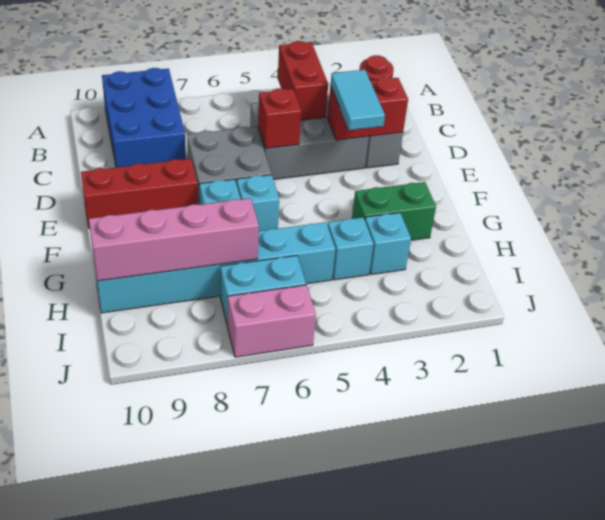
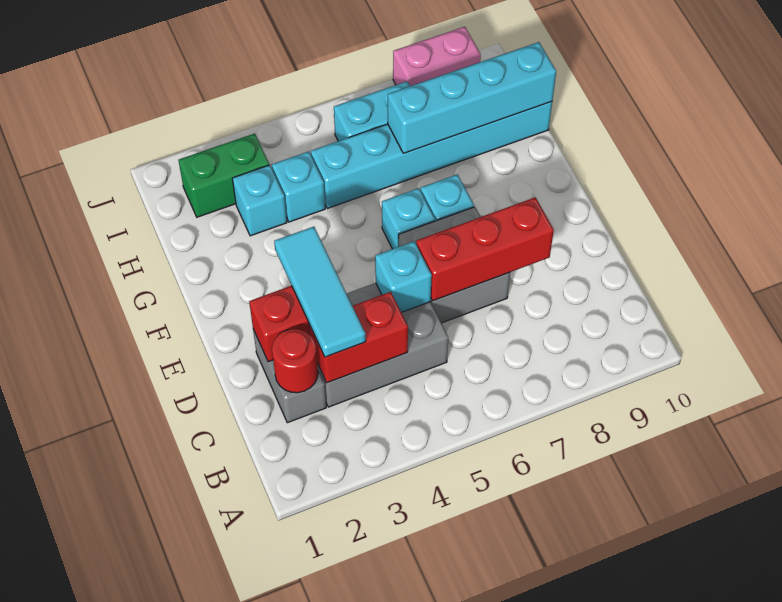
blue brick A8:C9 level 1 -> none
red brick B4:C4 level 2 -> red brick C3:C4 level 2
cyan tile D3:E3 level 3 -> cyan tile C3:E3 level 3
red brick D5 level 2 -> cyan brick D5 level 2
red brick E8:E10 level 1 -> red brick D6:D8 level 2
green brick G2:G3 level 1 -> green brick I2:I3 level 1
pink brick H7:H10 level 2 -> cyan brick H7:H10 level 2
pink brick J6:J7 level 1 -> pink brick J8:J9 level 1

